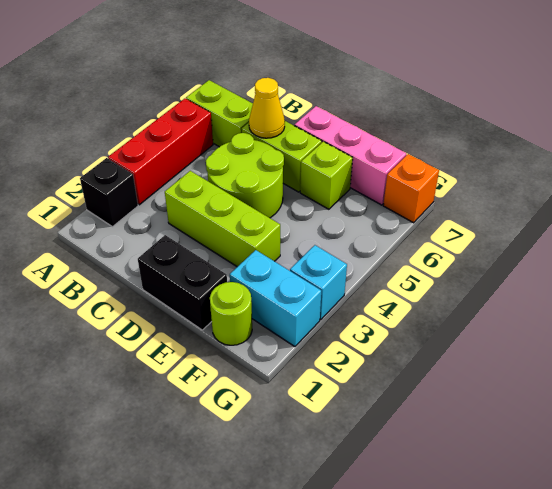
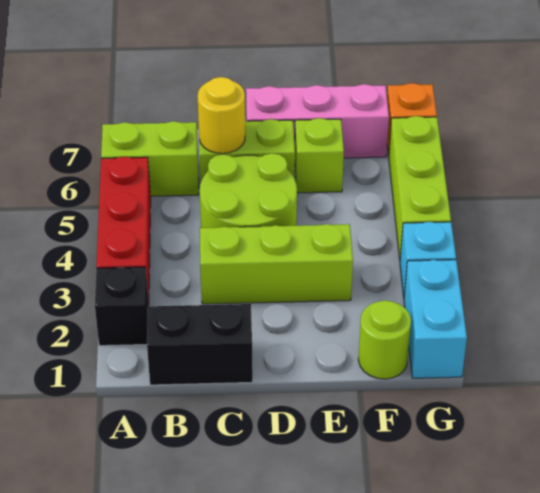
yellow cone C6 level 2 -> yellow round brick C6 level 2
black brick D1:E1 level 1 -> black brick B1:C1 level 1
cyan brick F2:G2 level 1 -> cyan brick G1:G2 level 1
none -> lime brick G4:G6 level 1

